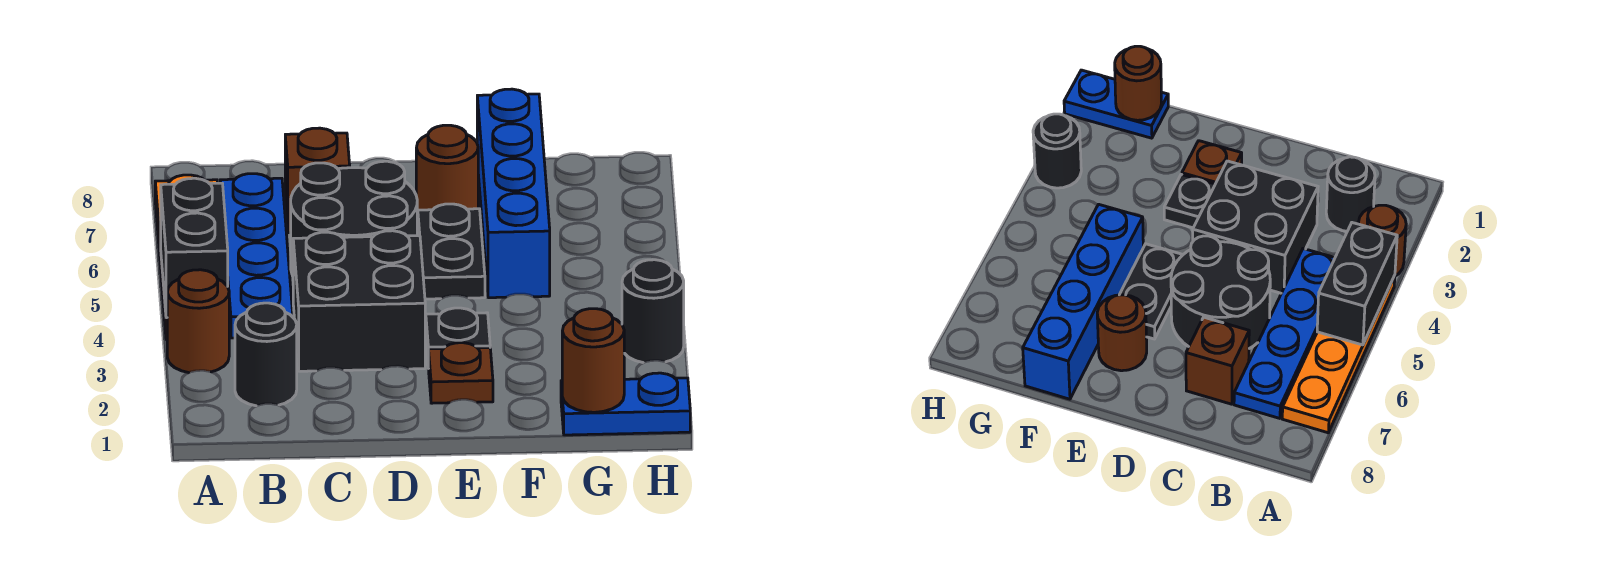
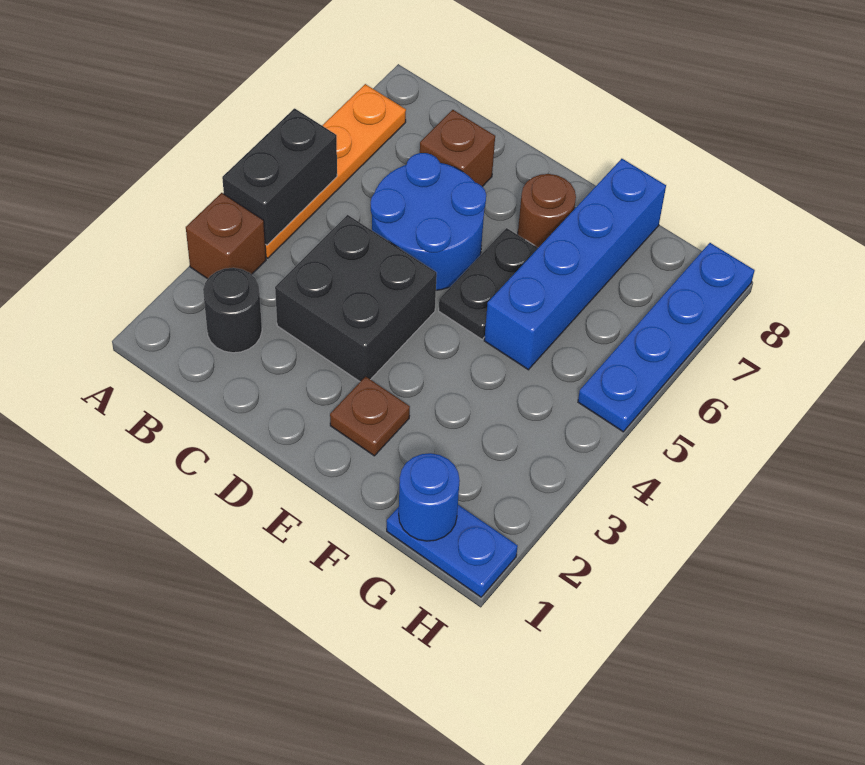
brown round brick A3 level 1 -> brown brick A3 level 1
blue plate B4:B7 level 1 -> blue plate H5:H8 level 1
black round brick C5:D6 level 1 -> blue round brick C5:D6 level 1
black plate E3 level 1 -> none
brown round brick G1 level 2 -> blue round brick G1 level 2
black round brick H3 level 1 -> none

